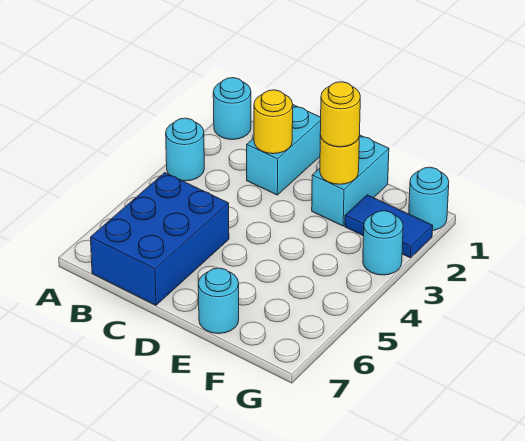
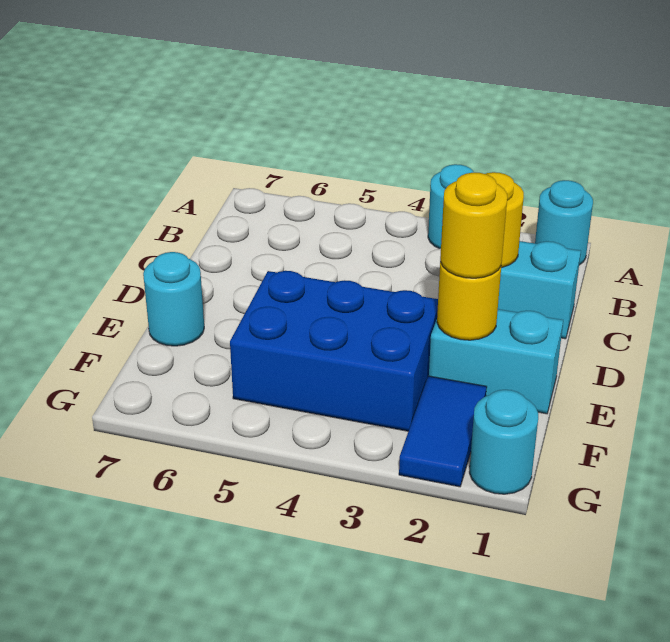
blue brick B5:C7 level 1 -> blue brick E3:F5 level 1
cyan round brick G3 level 1 -> none

